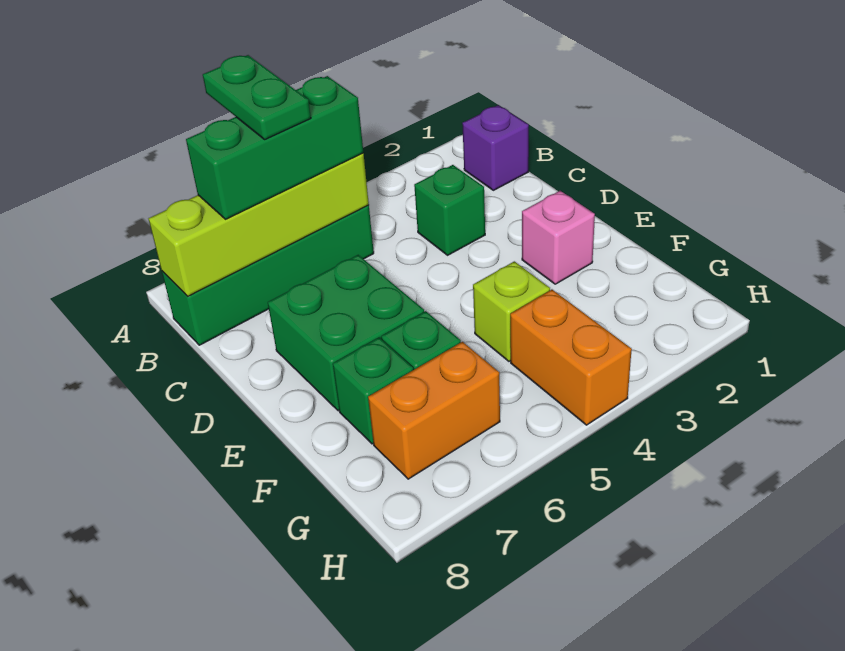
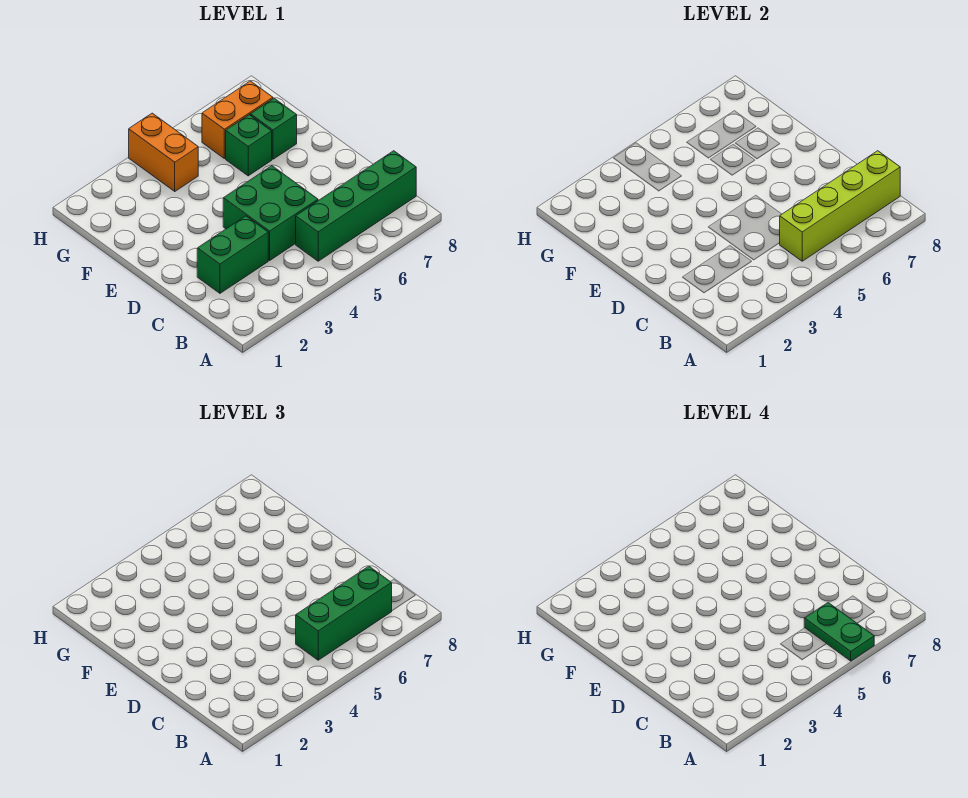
purple brick B1 level 1 -> none
green brick C3 level 1 -> green brick C2:C3 level 1
green brick D6:E7 level 1 -> green brick C4:D5 level 1
pink brick E2 level 1 -> none
lime brick F4 level 1 -> none

